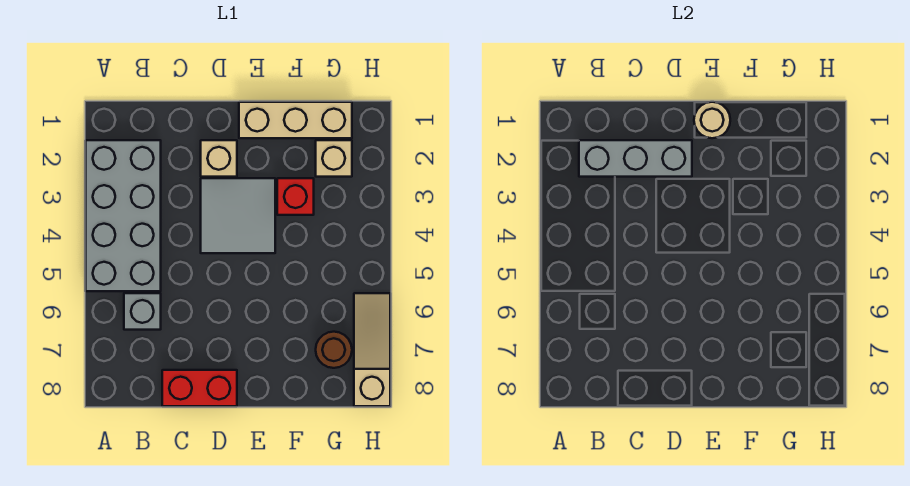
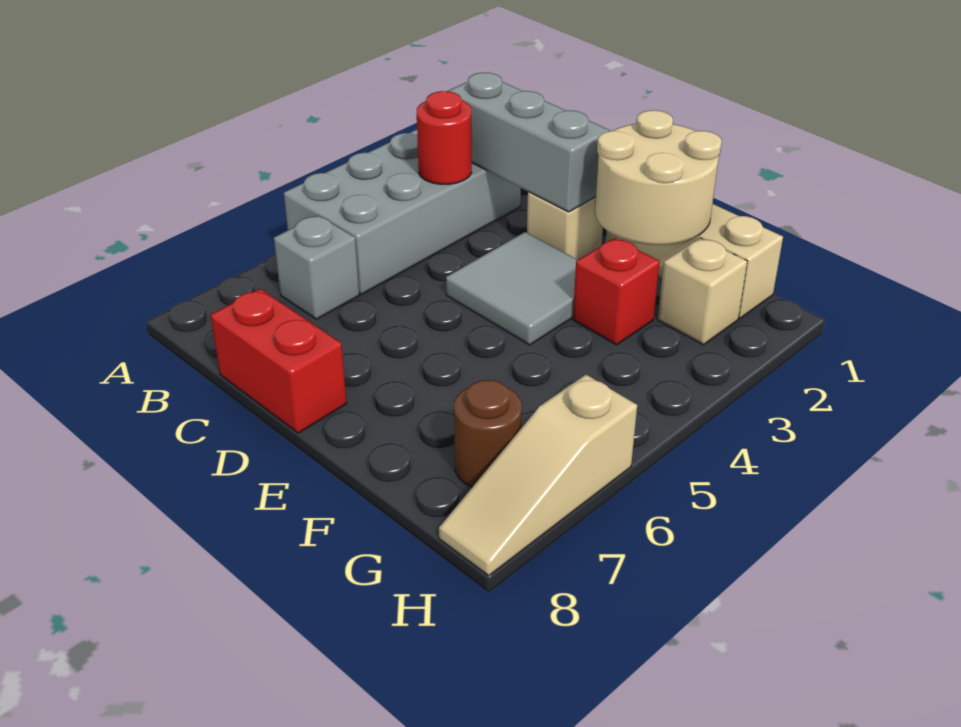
none -> red round brick B3 level 2
tan round brick E1 level 2 -> tan round brick E1:F2 level 2
tan slope H6:H8 level 1 top 8 -> tan slope H6:H8 level 1 top 6

